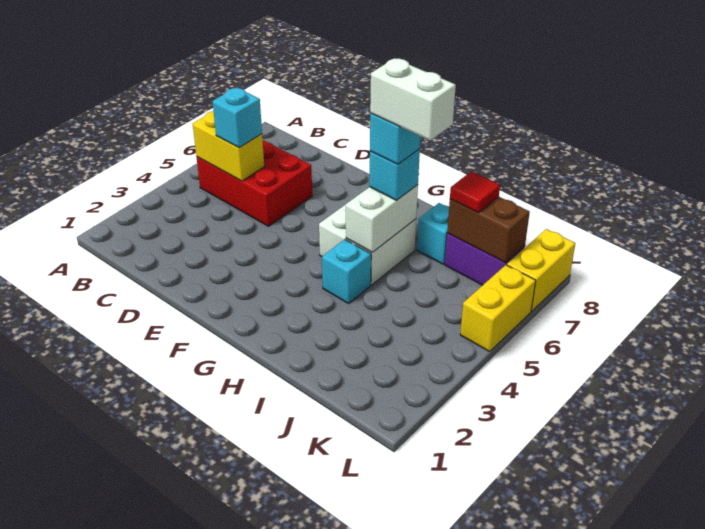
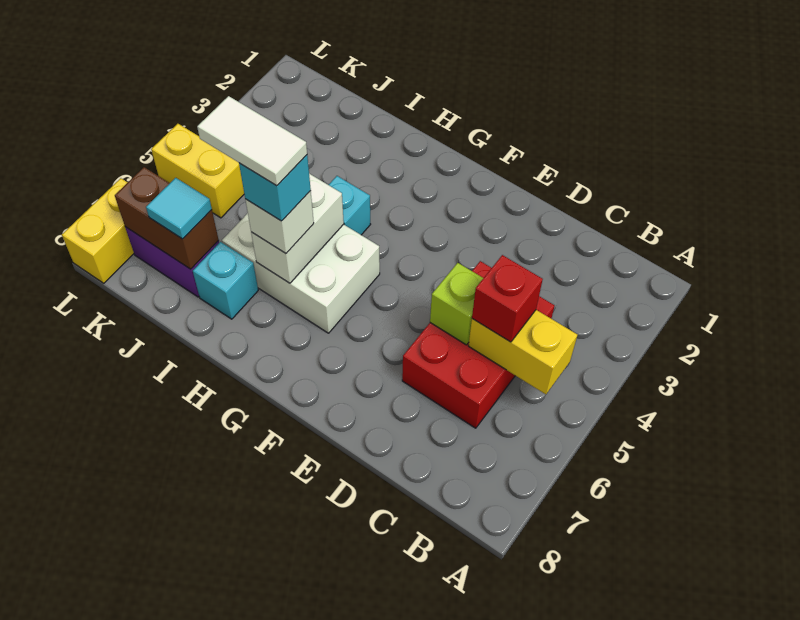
red brick B5:D6 level 1 -> red brick C4:D6 level 1
cyan brick C5 level 3 -> red brick C5 level 3
none -> lime brick D5 level 2
white brick G5:H6 level 1 -> white brick G5:I6 level 1
cyan brick H6 level 3 -> white brick H6 level 3
white brick H6:I6 level 5 -> white tile H6:I6 level 5
red tile J7 level 3 -> cyan tile J7 level 3
yellow brick L5:L6 level 1 -> yellow brick K5:L5 level 1

